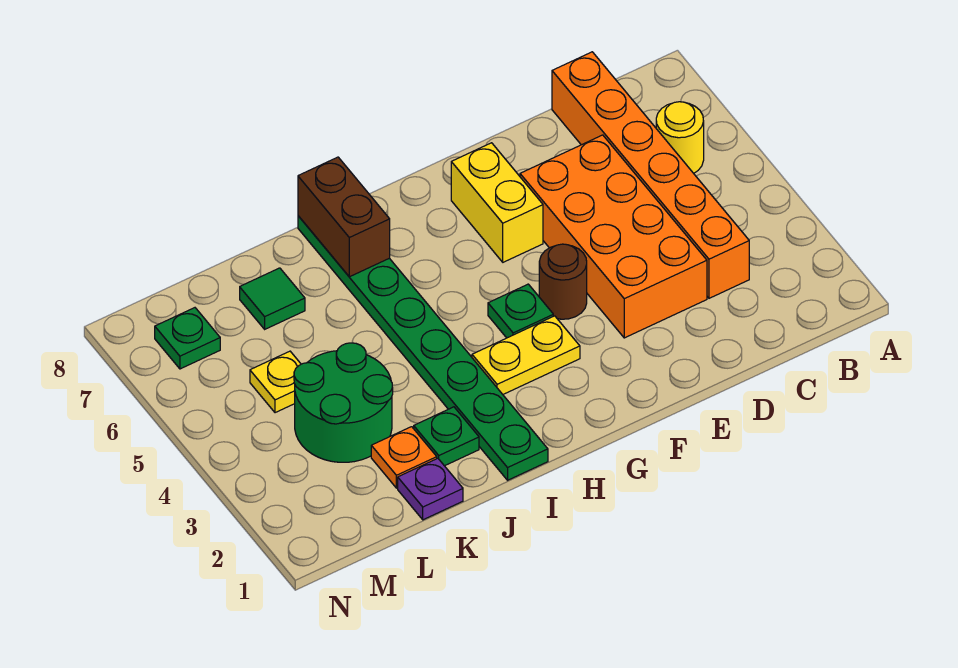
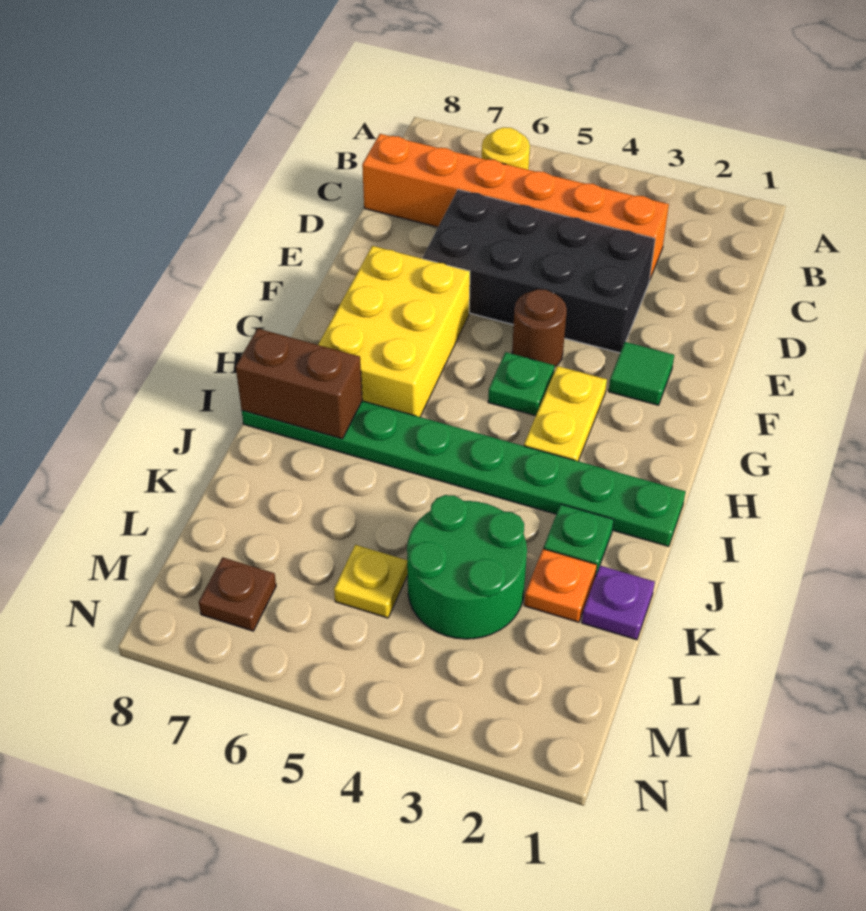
orange brick D3:E6 level 1 -> black brick D3:E6 level 1
yellow brick F6:F7 level 1 -> yellow brick F6:H7 level 1
green tile K7 level 1 -> green tile F2 level 1
green plate M7 level 1 -> brown plate M7 level 1

